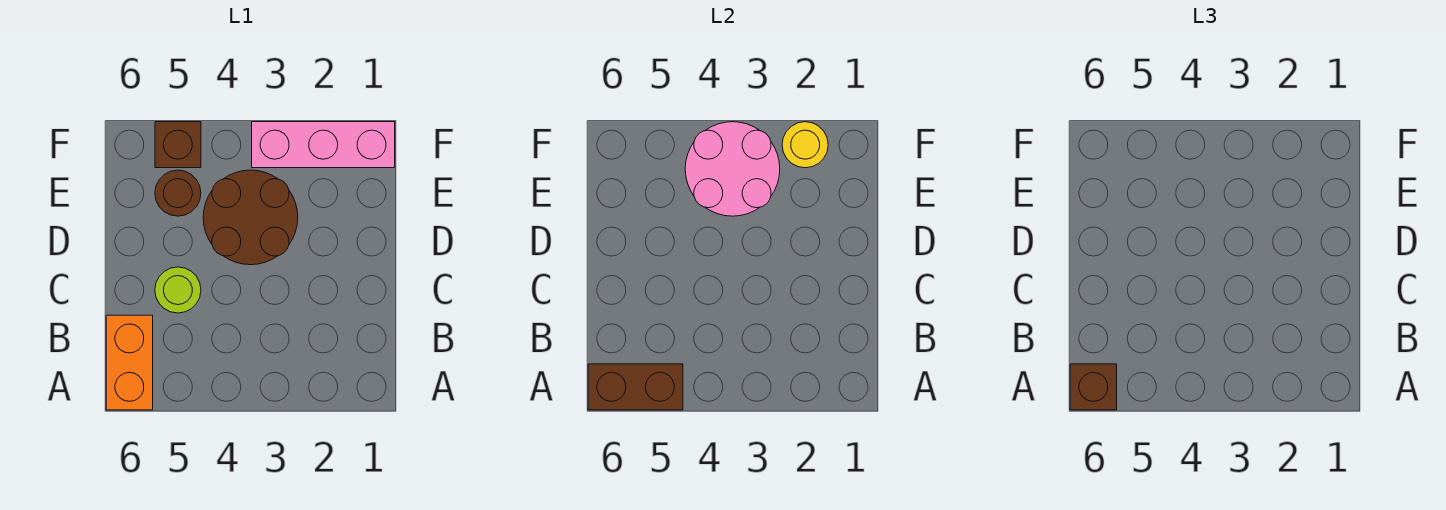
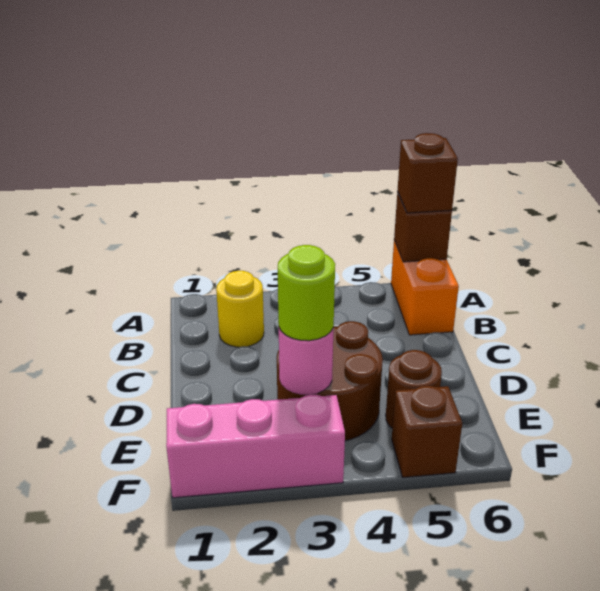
brown brick A5:A6 level 2 -> brown brick A6 level 2
lime round brick C5 level 1 -> lime round brick E3 level 3
pink round brick E3:F4 level 2 -> pink round brick E3 level 2
yellow round brick F2 level 2 -> yellow round brick B2 level 1

